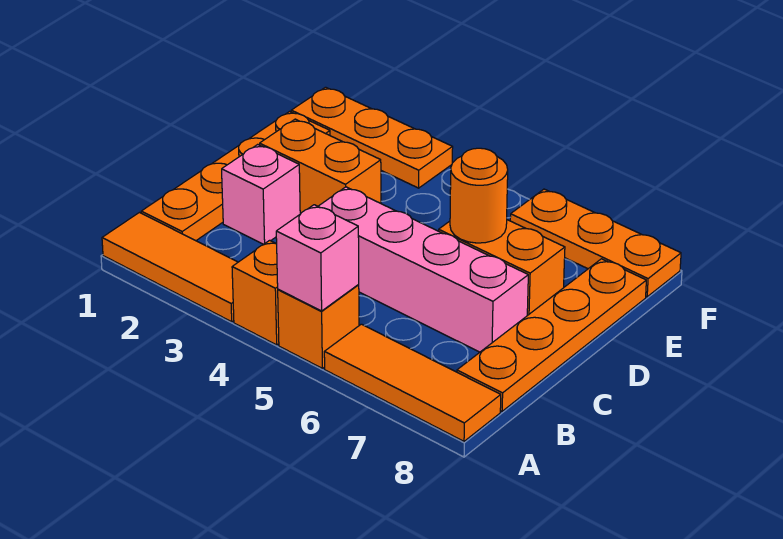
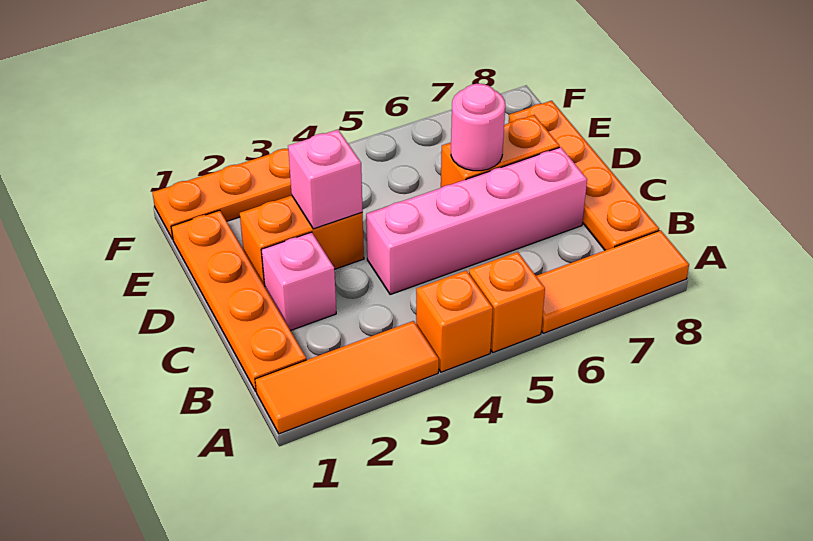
pink brick A5 level 2 -> pink brick D3 level 2
orange round brick D6 level 2 -> pink round brick D6 level 2
orange plate F6:F8 level 1 -> none

